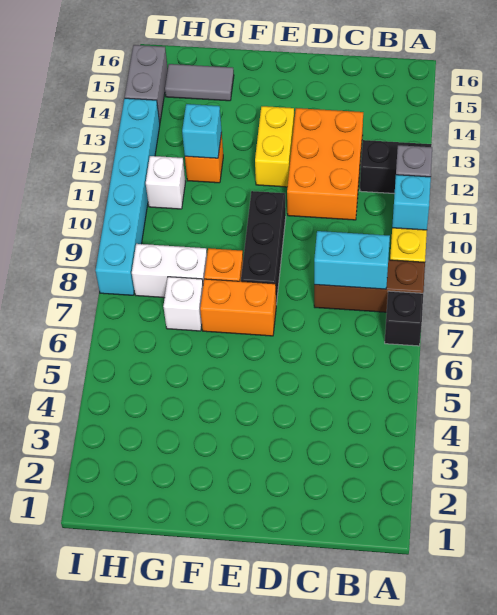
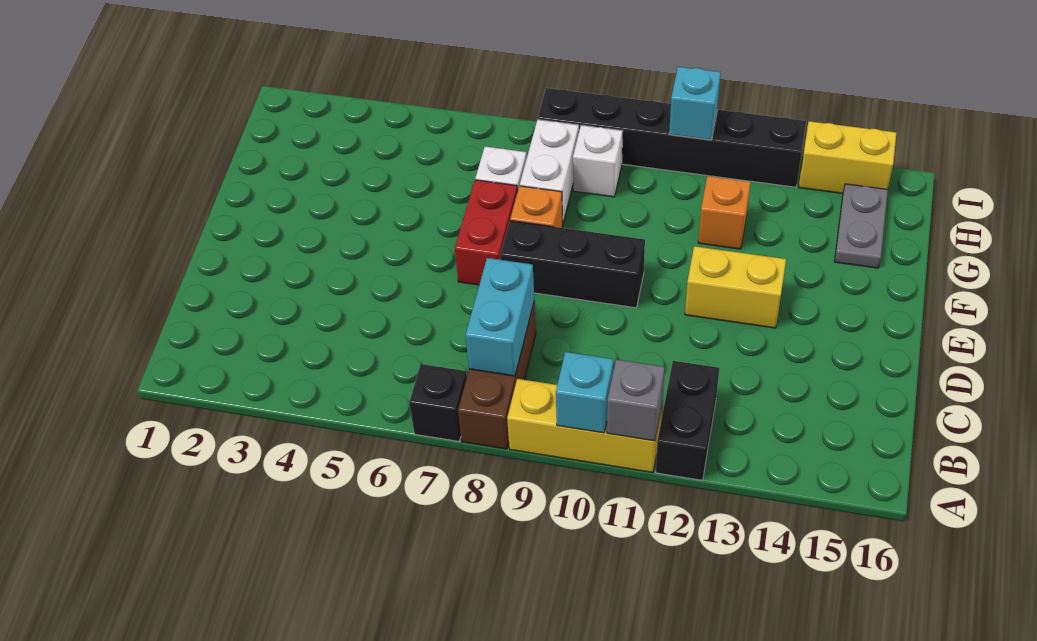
orange brick C11:D13 level 1 -> none
orange brick E7:F7 level 1 -> red brick E7:F7 level 1
cyan brick G12 level 2 -> cyan brick I11 level 2
grey tile G15:H15 level 1 -> grey plate G15:H15 level 1
white brick H11 level 1 -> white brick H9 level 1
cyan brick I8:I13 level 1 -> black brick I8:I13 level 1
grey brick I14:I15 level 1 -> yellow brick I14:I15 level 1

